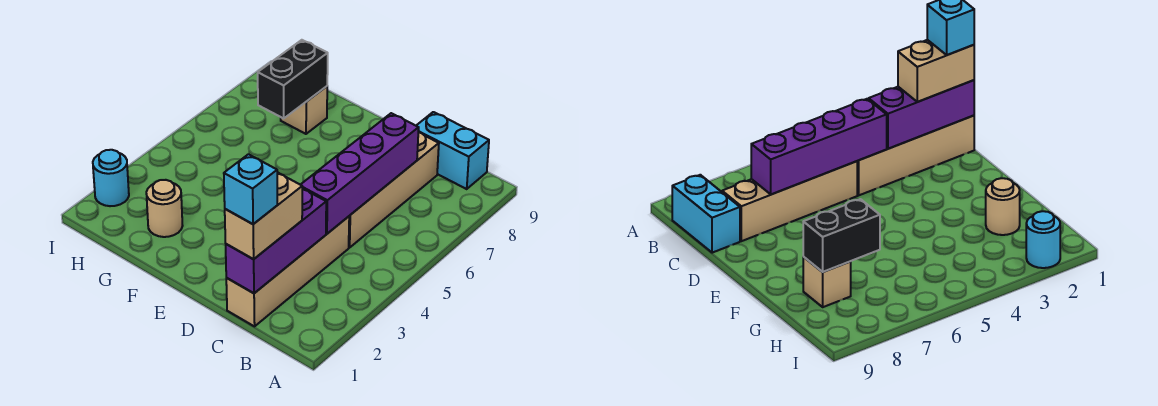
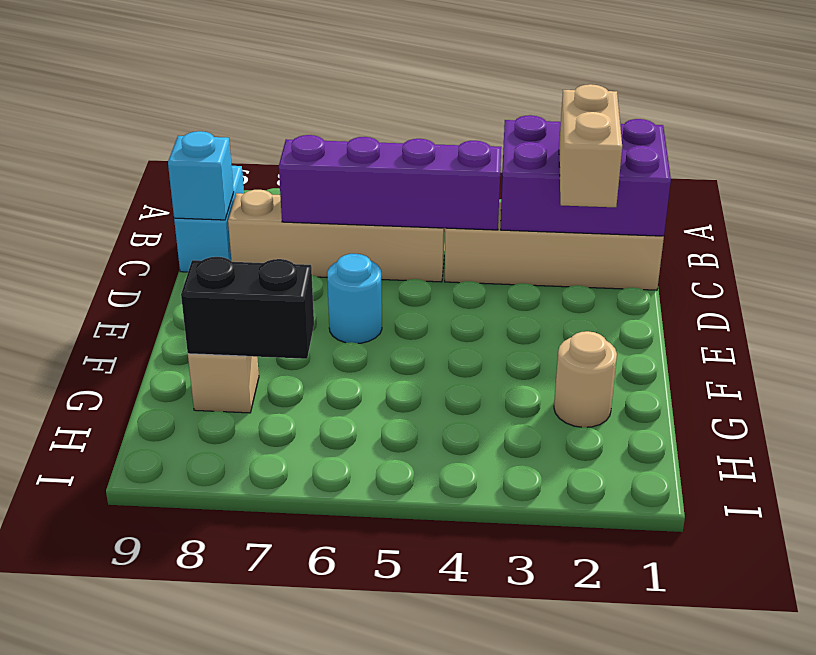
purple brick C1:C3 level 2 -> purple brick B1:C3 level 2
tan brick C1:C2 level 3 -> tan brick C2:D2 level 3
cyan brick C1 level 4 -> cyan brick C9 level 2
cyan round brick I2 level 1 -> cyan round brick E6 level 1

